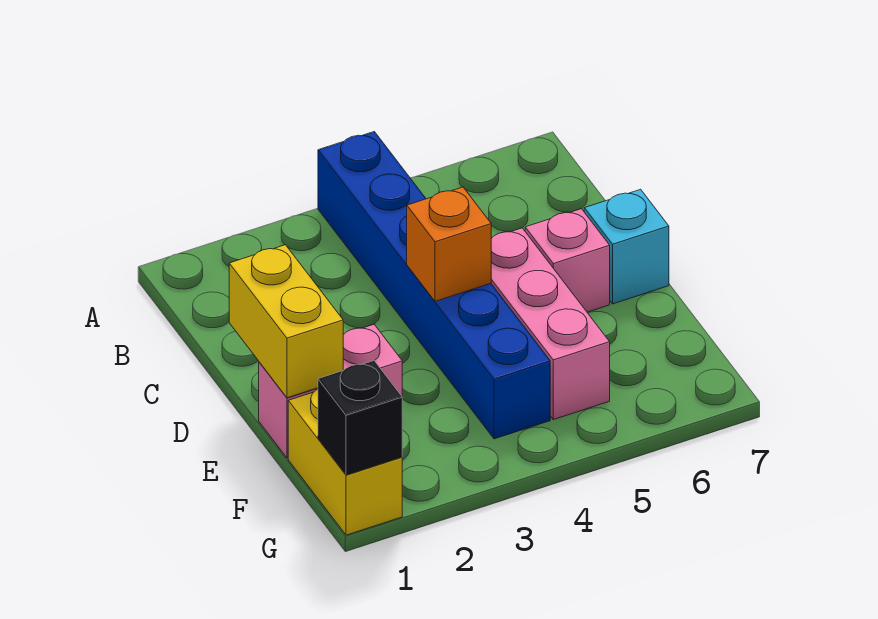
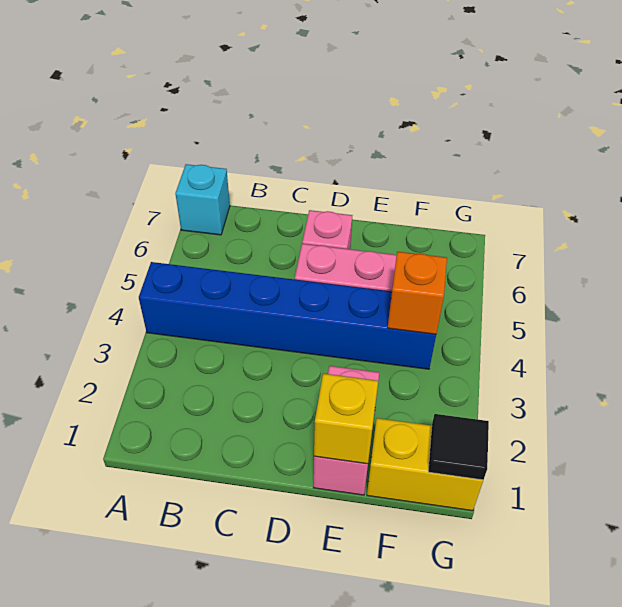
yellow brick D1:E1 level 2 -> yellow brick E1 level 2
orange brick D4 level 2 -> orange brick F4 level 2
cyan brick D7 level 1 -> cyan brick A7 level 1
black brick G1 level 2 -> black tile G1 level 2

